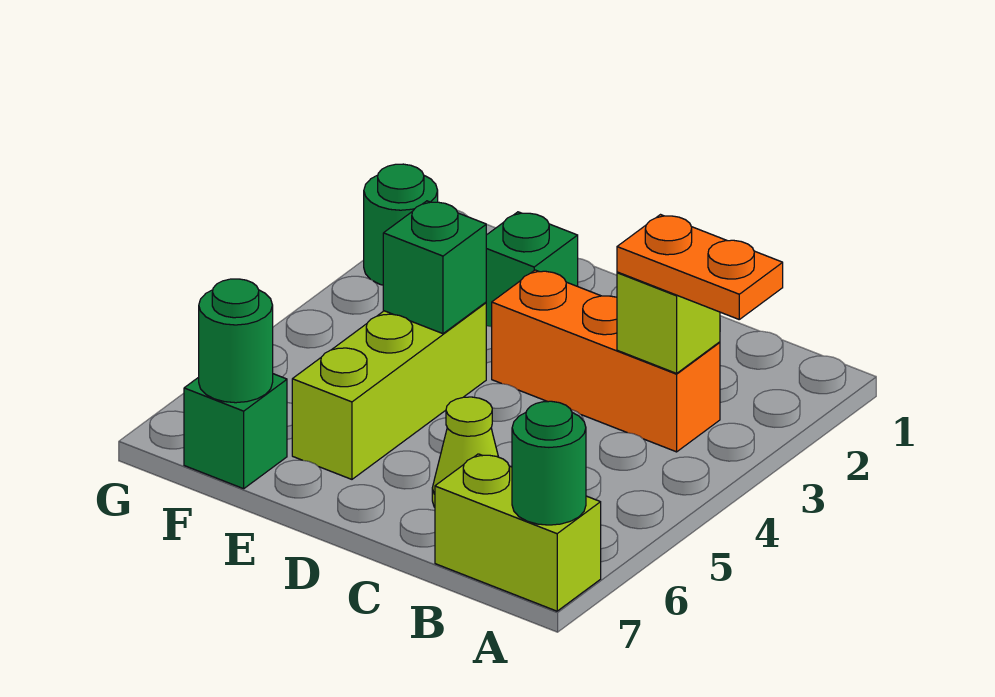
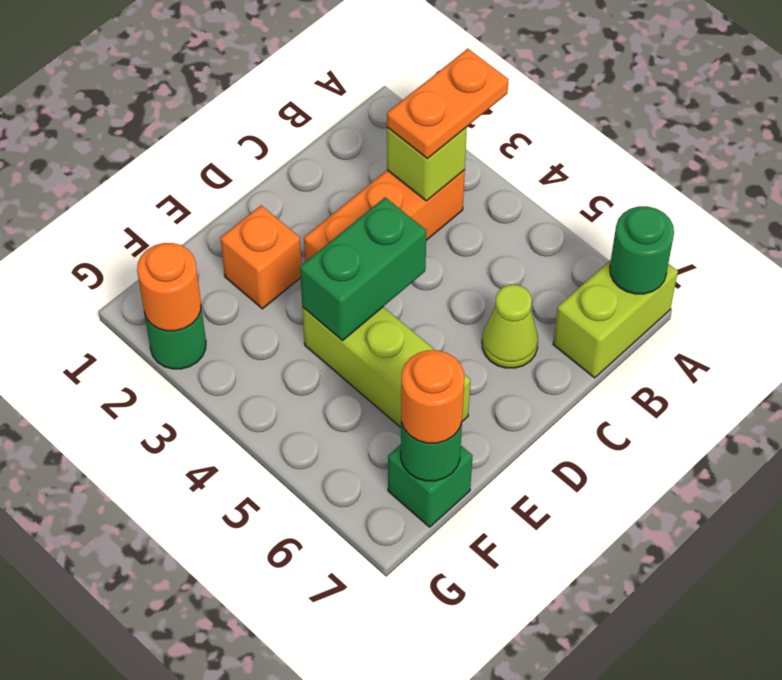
green brick E2 level 1 -> orange brick E2 level 1
green brick E4 level 2 -> green brick D4:E4 level 2
none -> orange round brick F7 level 3
none -> orange round brick G2 level 2

